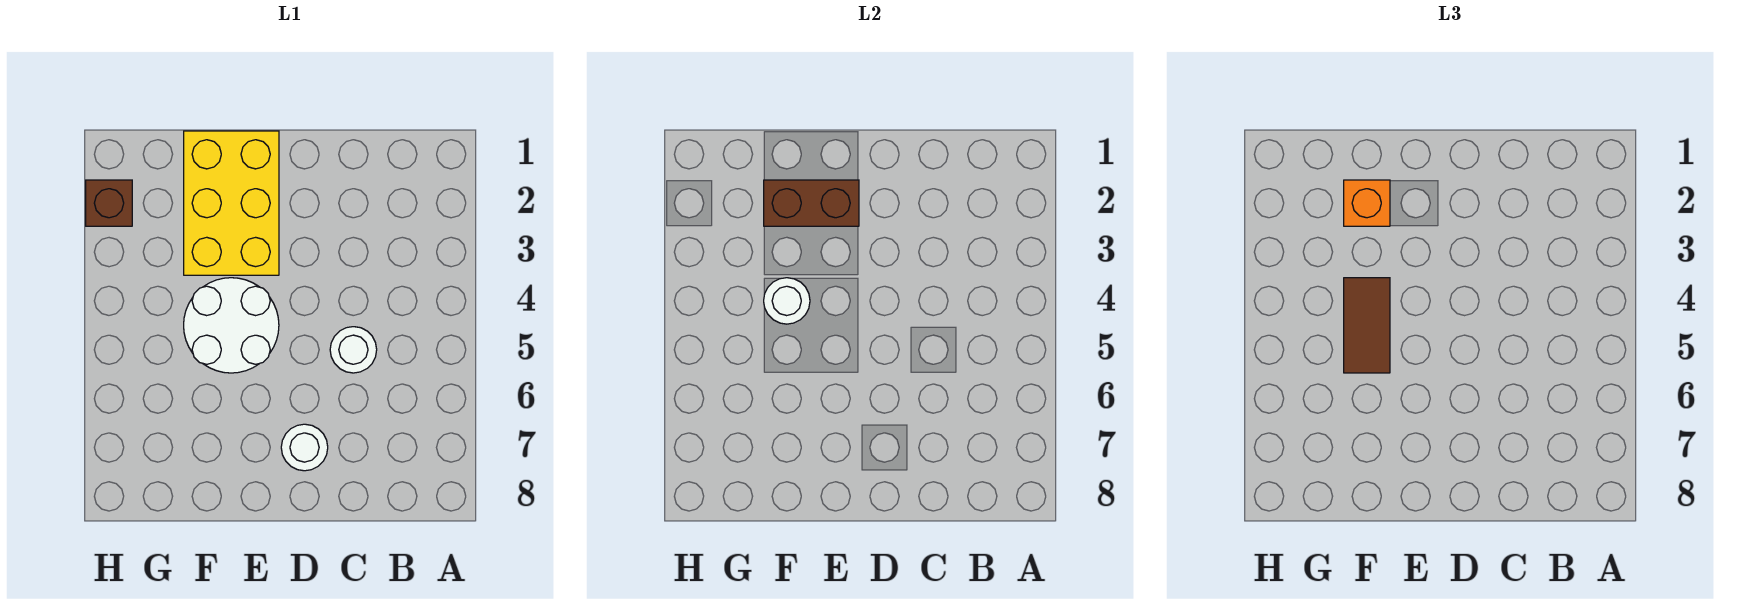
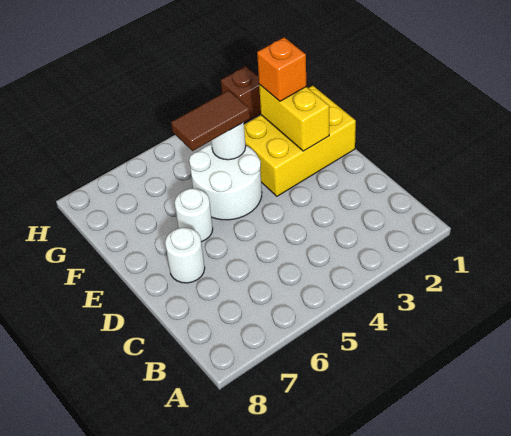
white round brick C5 level 1 -> white round brick E6 level 1
brown brick E2:F2 level 2 -> yellow brick E2:F2 level 2

